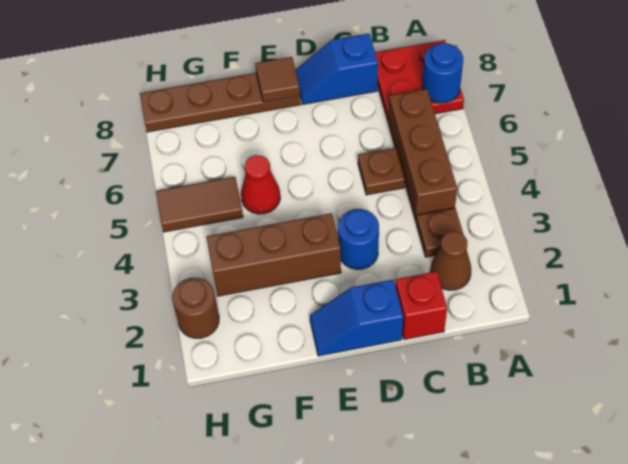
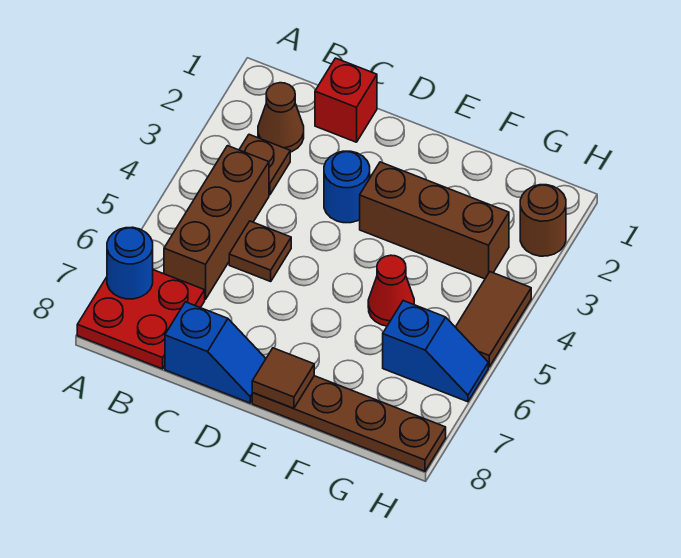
blue slope D1:E1 level 1 top D -> blue slope G6:H6 level 1 top G
brown tile G5:H5 level 1 -> brown tile H4:H5 level 1

